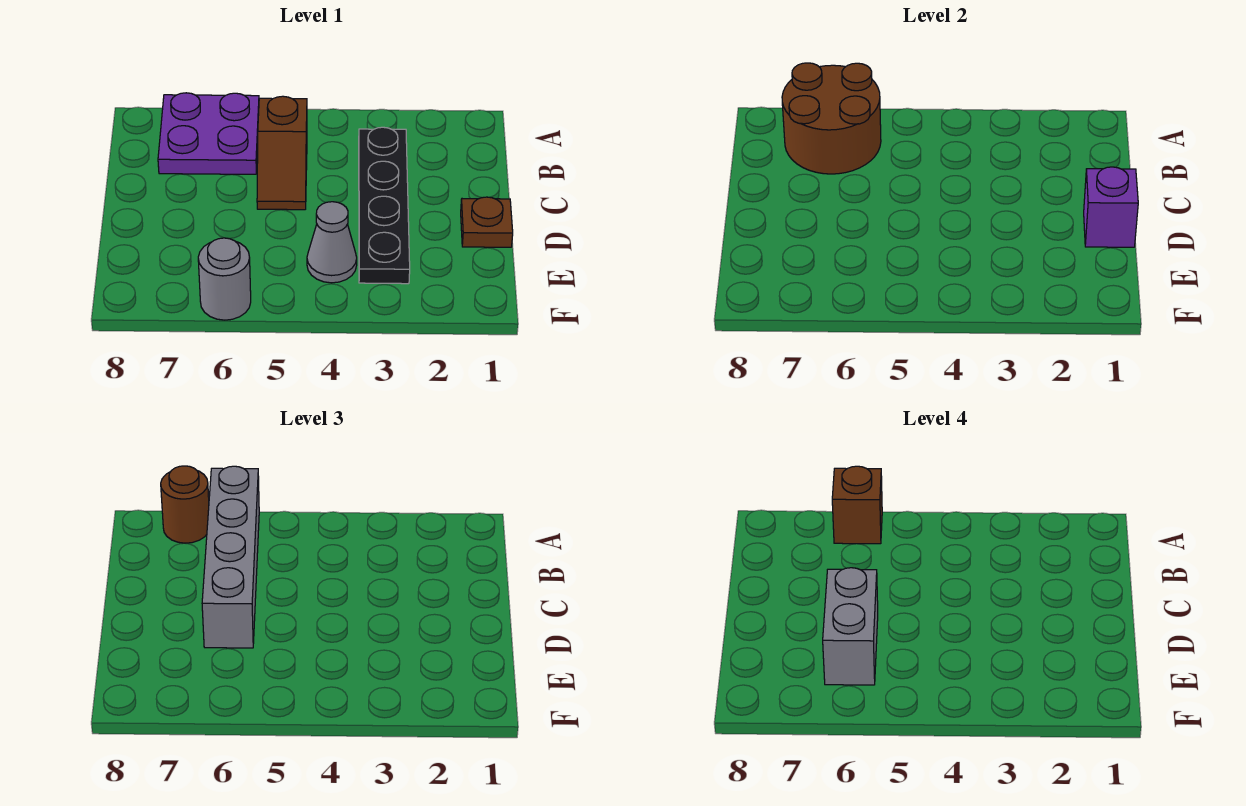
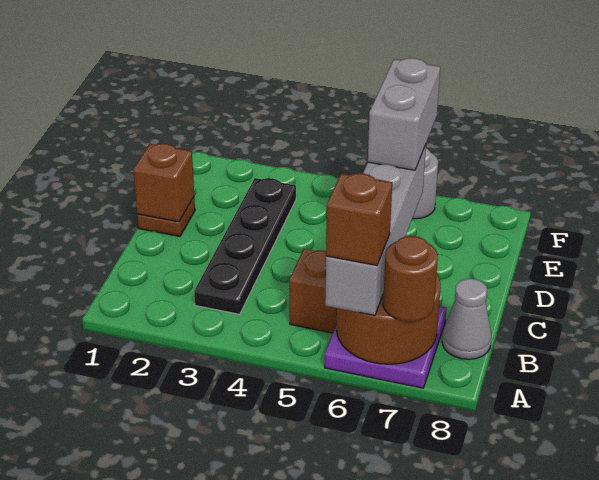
purple brick D1 level 2 -> brown brick D1 level 2
grey cone E4 level 1 -> grey cone B8 level 1

